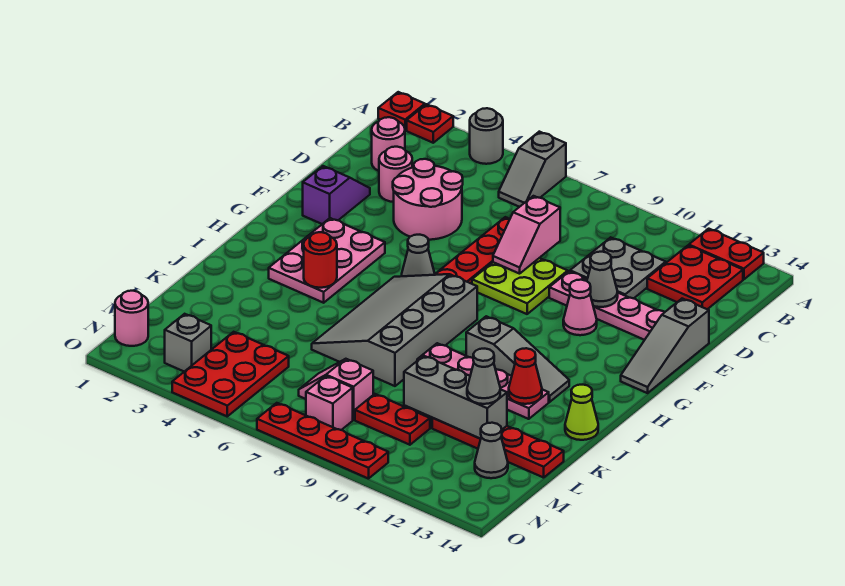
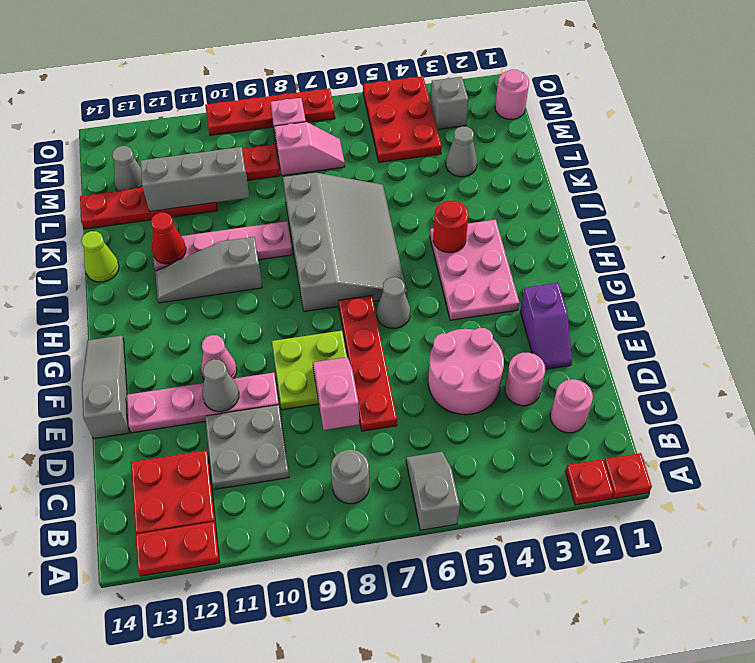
grey round brick A4 level 1 -> grey round brick B8 level 1
grey cone L12 level 3 -> grey cone L3 level 1

